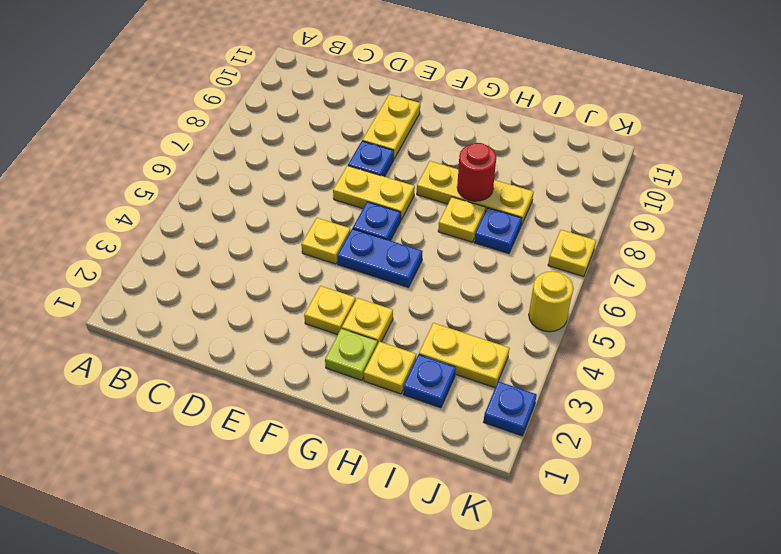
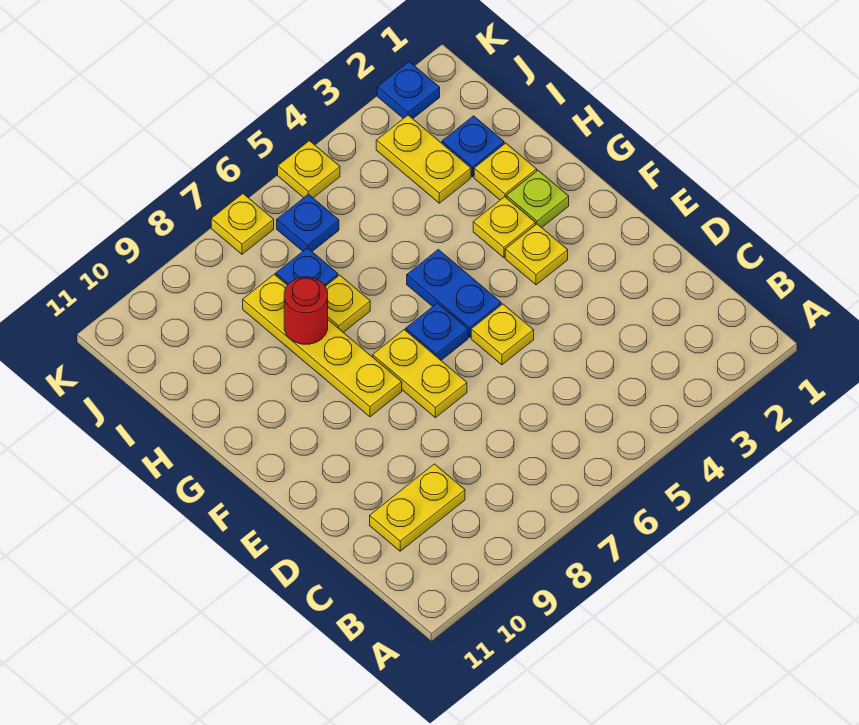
blue plate E8 level 1 -> blue plate J6 level 1
yellow plate E9:E10 level 1 -> yellow plate C9:C10 level 1
yellow plate G8:I8 level 1 -> yellow plate F8:I8 level 1
yellow round brick K5 level 1 -> yellow plate K5 level 1

